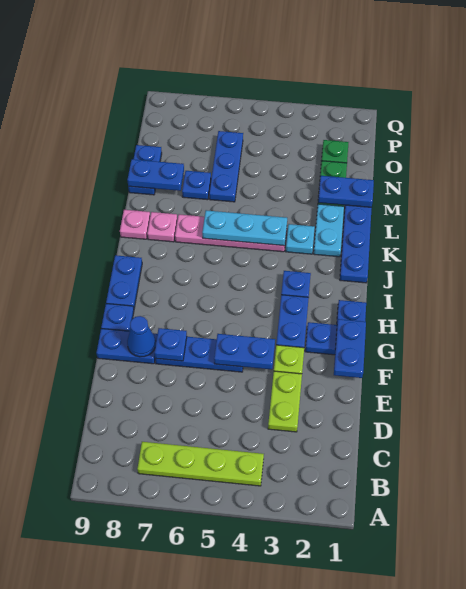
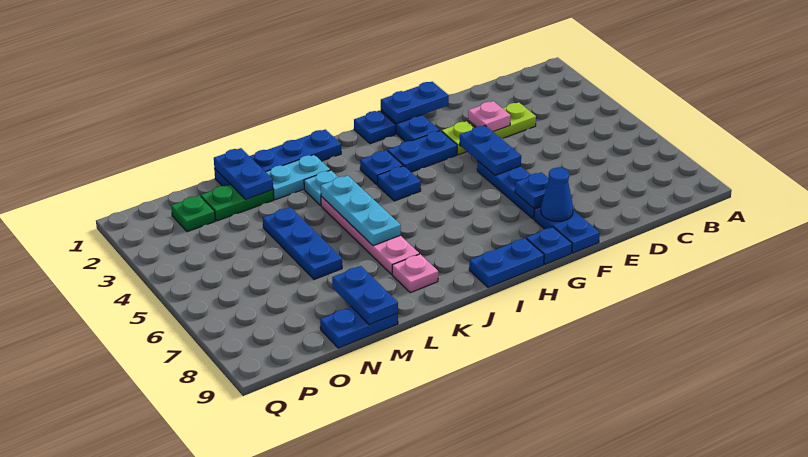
lime plate B4:B7 level 1 -> none
pink plate K9 level 1 -> pink plate E3 level 2
blue plate M6:O6 level 1 -> blue plate M4:M6 level 1
blue plate M7 level 1 -> blue plate I4 level 1

